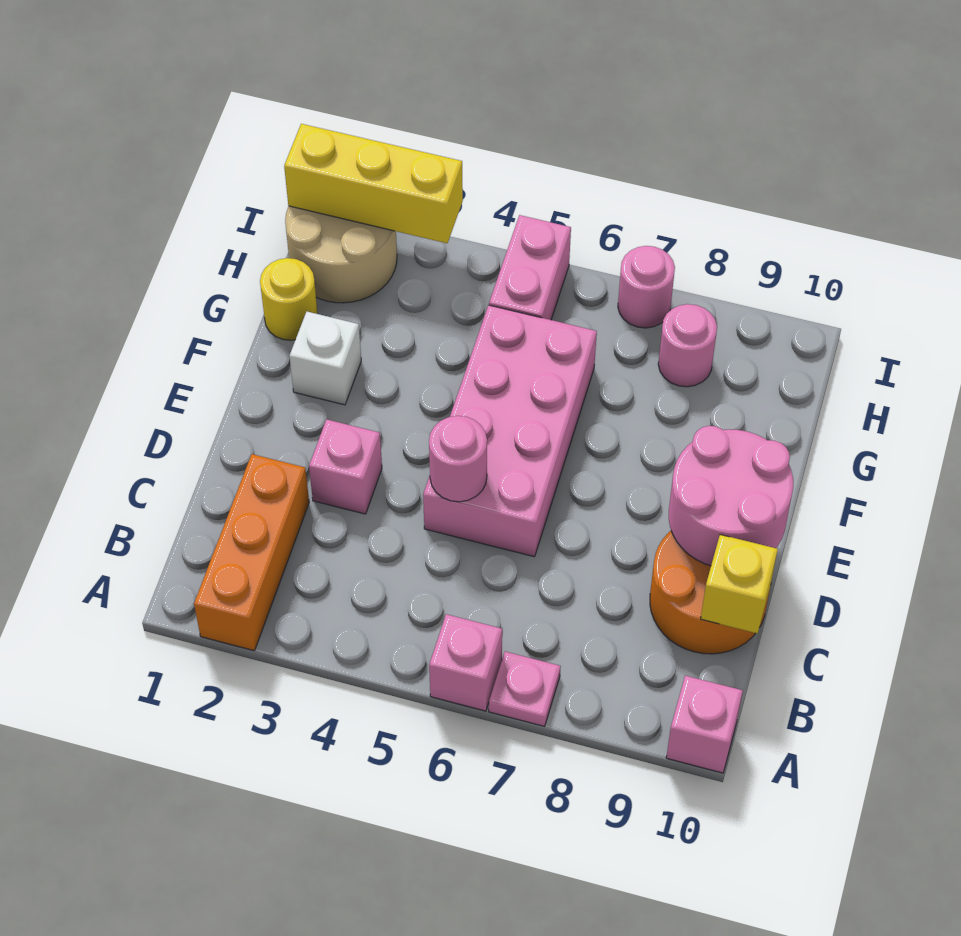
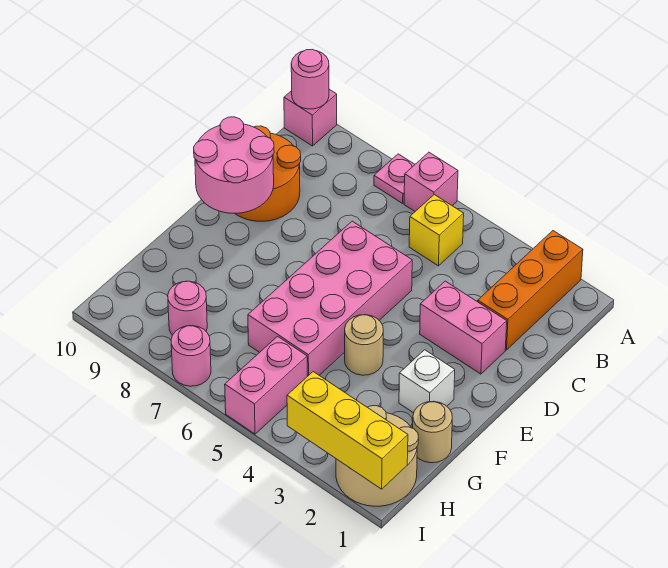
yellow brick C10 level 2 -> yellow brick B5 level 1
pink brick D3 level 1 -> pink brick D2:D3 level 1
pink round brick D5 level 2 -> pink round brick A10 level 2
none -> tan round brick F4 level 1
yellow round brick G1 level 1 -> tan round brick G1 level 1

